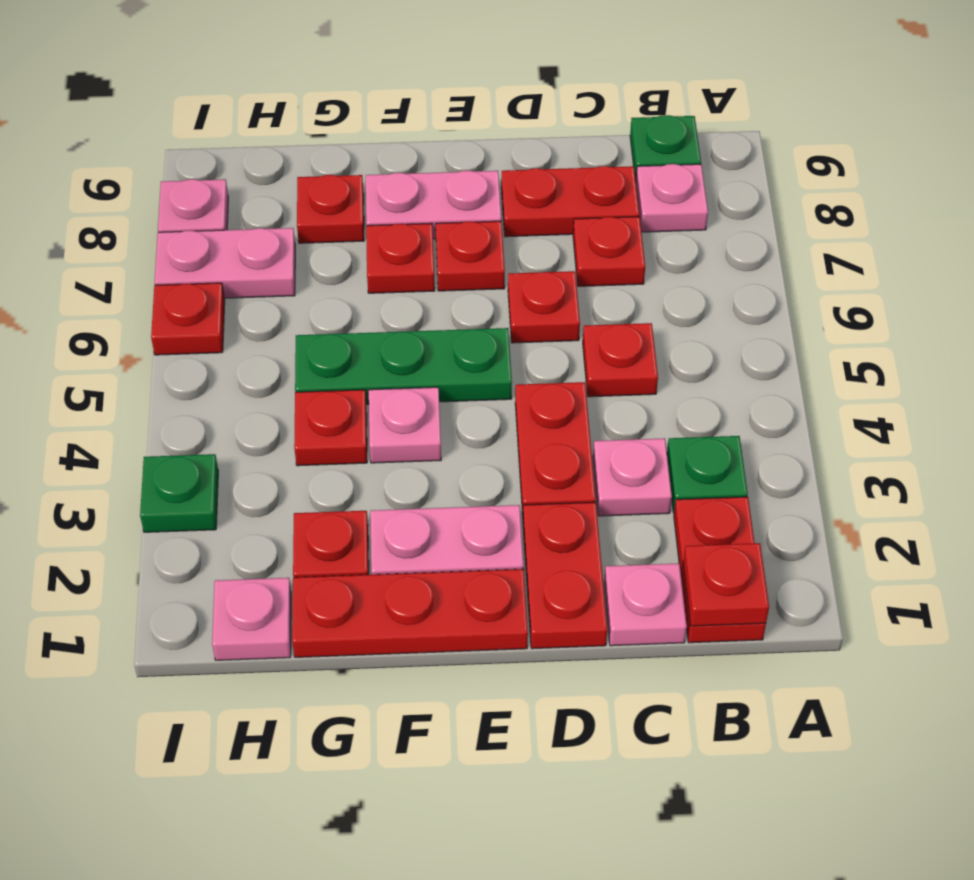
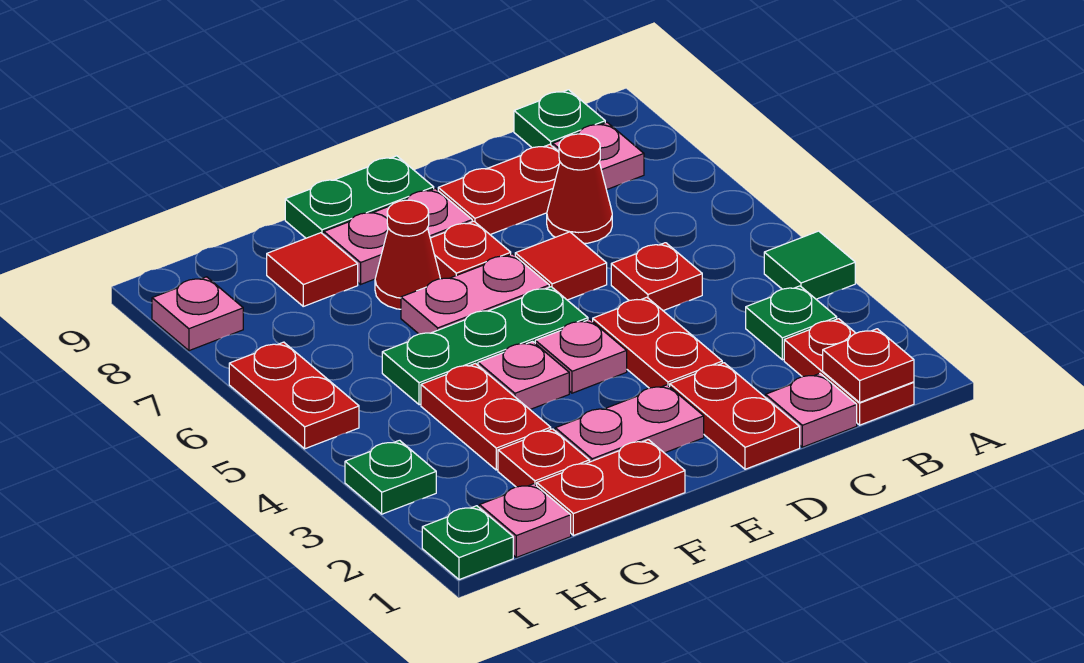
none -> green tile A4 level 1
pink plate C3 level 1 -> pink plate E4 level 1
red plate C7 level 1 -> red cone C7 level 1
red plate D6 level 1 -> red tile D6 level 1
red plate E1:G1 level 1 -> red plate F1:G1 level 1
none -> green plate E9:F9 level 1
red plate F7 level 1 -> red cone F7 level 1
red plate G4 level 1 -> red plate G3:G4 level 1
red plate G8 level 1 -> red tile G8 level 1
pink plate H7:I7 level 1 -> pink plate E6:F6 level 1
none -> green plate I1 level 1
red plate I6 level 1 -> red plate I5:I6 level 1

